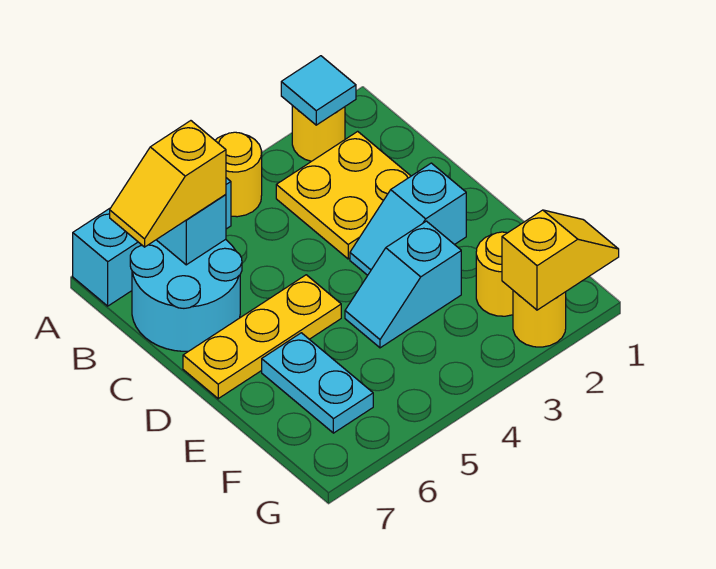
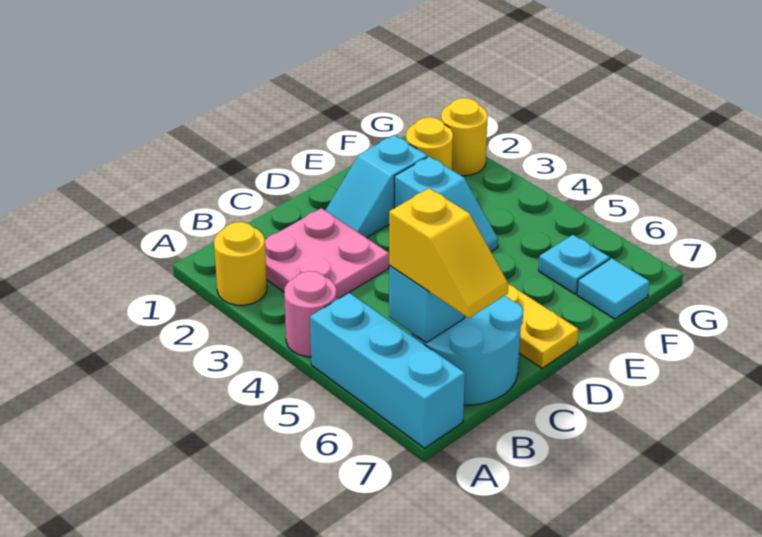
cyan tile A2 level 2 -> cyan tile F7 level 1
yellow round brick A4 level 1 -> pink round brick A4 level 1
yellow plate B2:C3 level 1 -> pink plate B2:C3 level 1
cyan slope D2:D3 level 1 top 2 -> cyan slope D2:E2 level 1 top E
cyan plate E6:F6 level 1 -> cyan plate F6 level 1
yellow slope G1:G2 level 2 top 2 -> none

